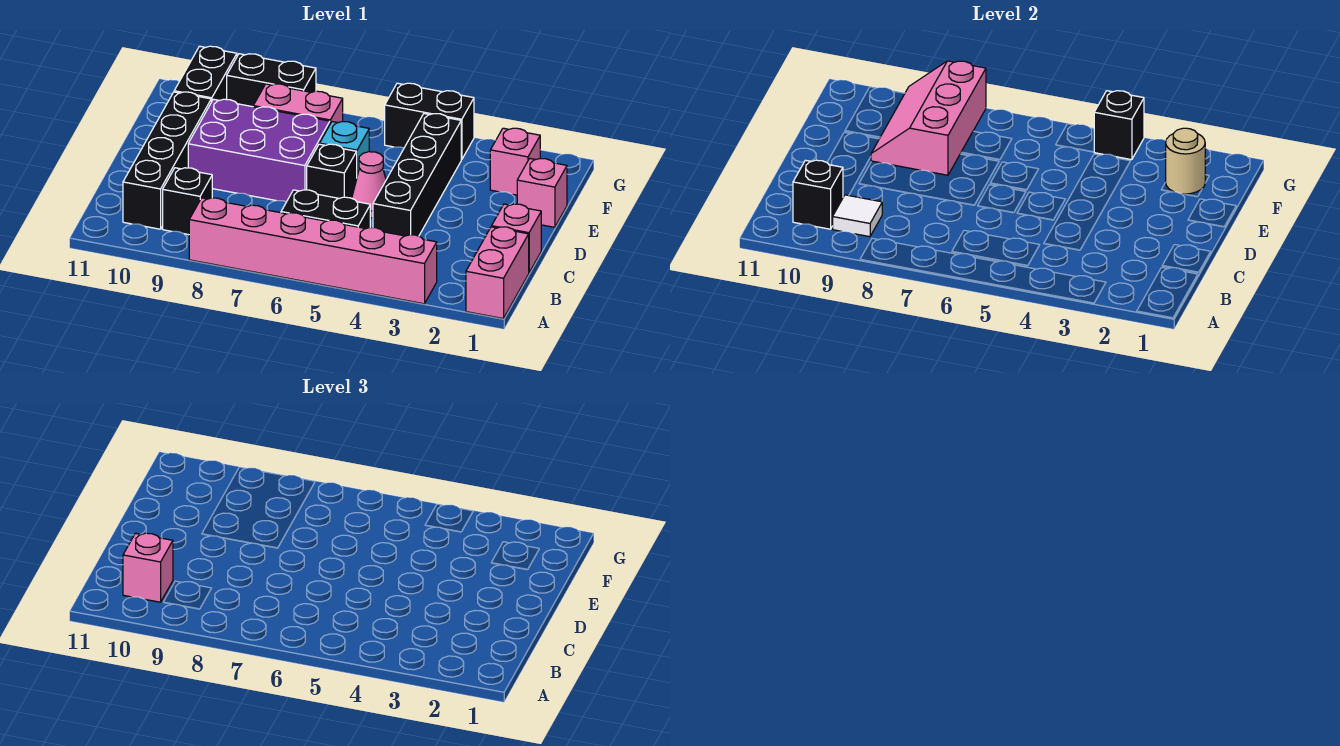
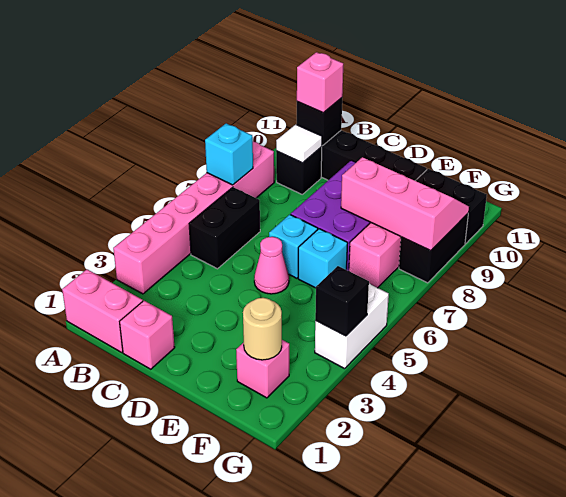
none -> cyan brick A7 level 2
black brick C4:F4 level 1 -> none
black brick D6 level 1 -> cyan brick D6 level 1
pink brick E1 level 1 -> none
black brick G4:G5 level 1 -> white brick G4:G5 level 1

